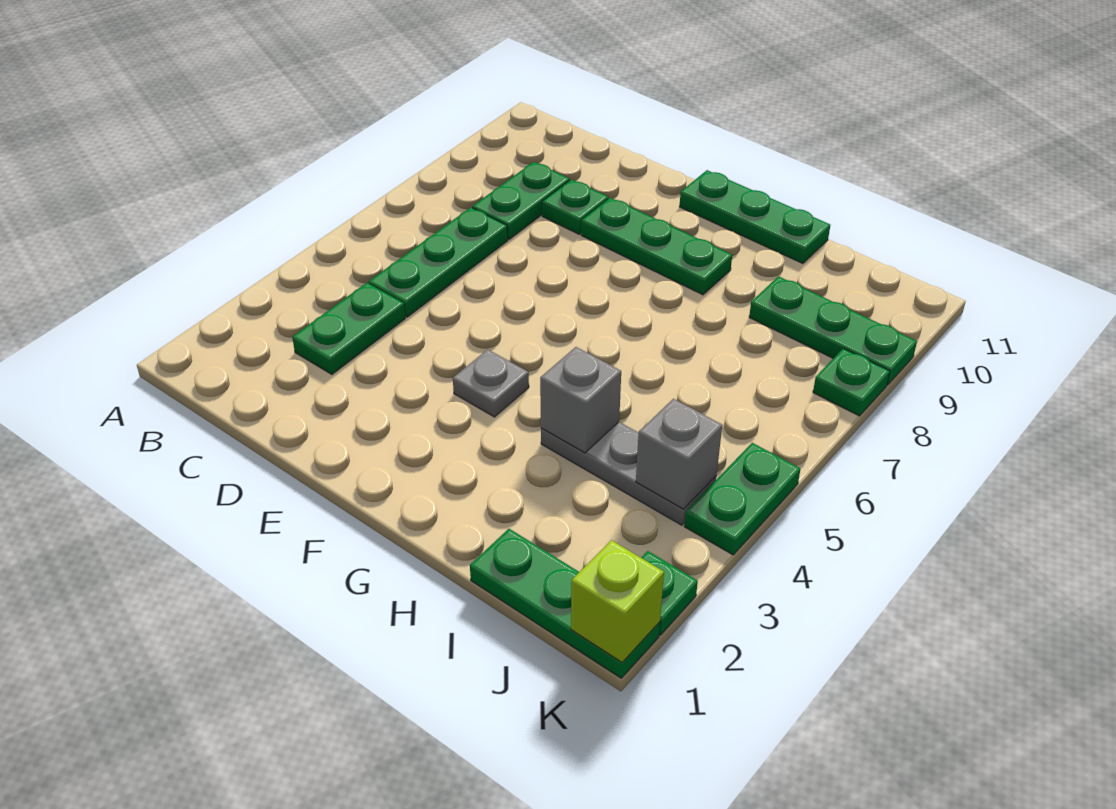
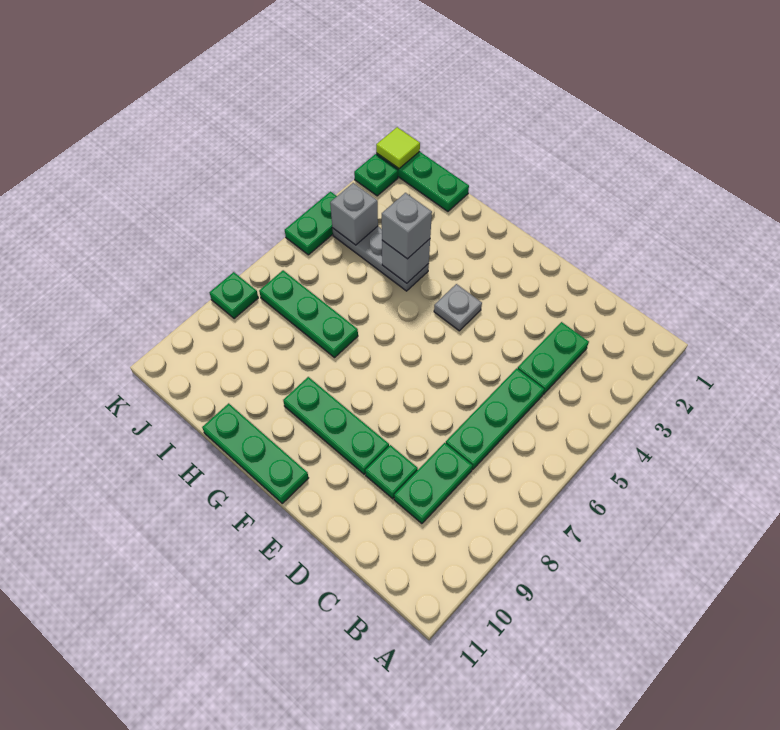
none -> grey brick H4 level 3
green plate I9:K9 level 1 -> green plate H7:J7 level 1
lime brick K1 level 2 -> lime tile K1 level 2

